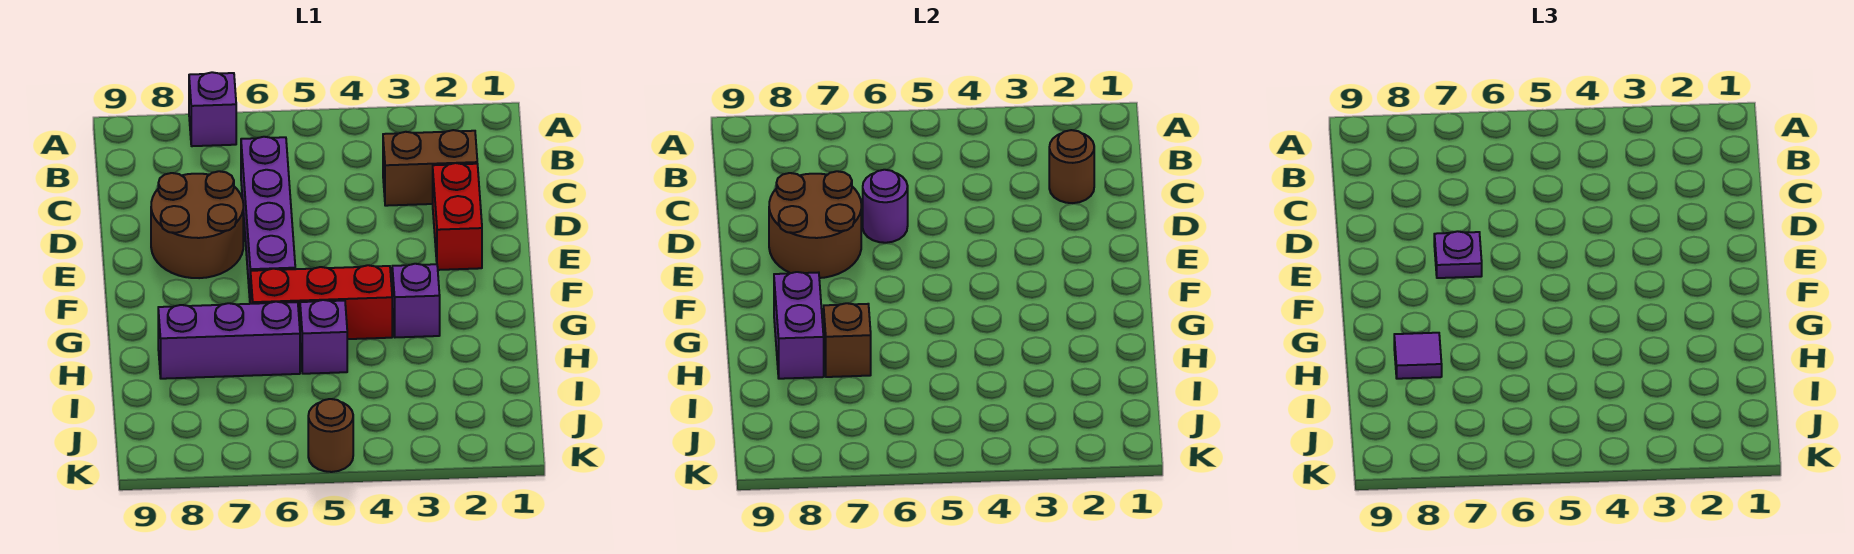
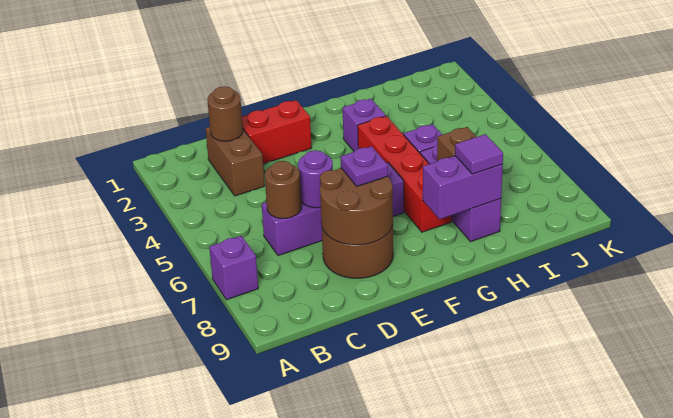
red brick G4:G6 level 1 -> red brick G4:G7 level 1
brown round brick K5 level 1 -> brown round brick C6 level 2

